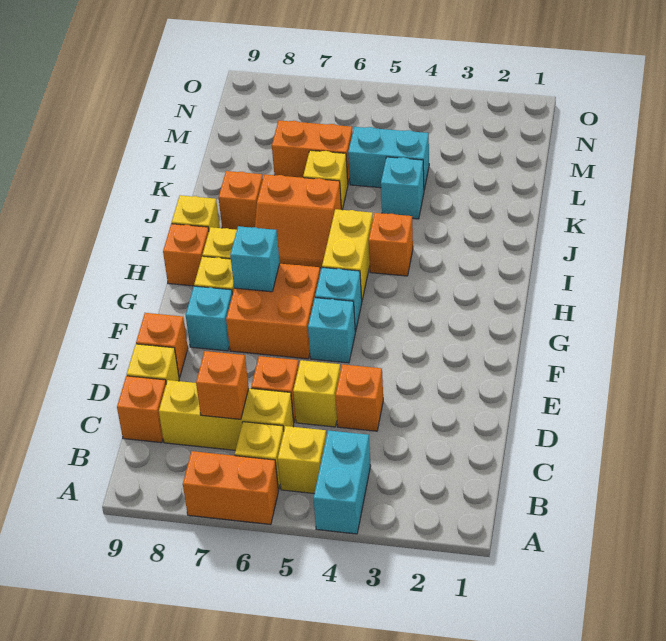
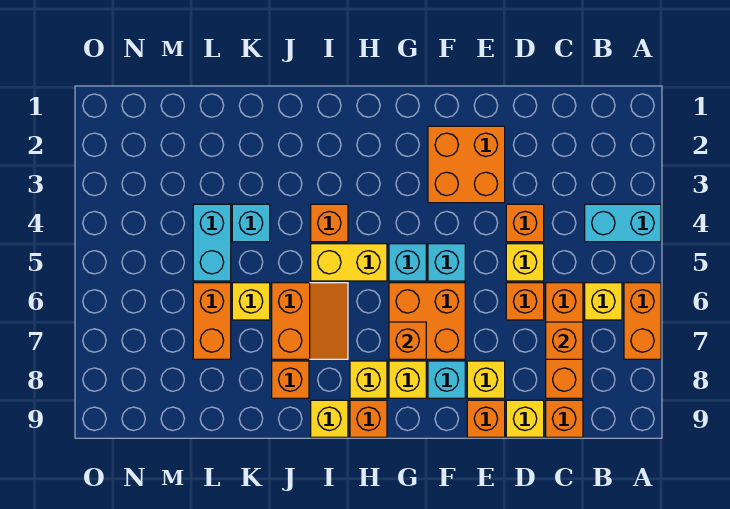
yellow brick B5 level 1 -> yellow brick E8 level 1
yellow brick C6:C8 level 1 -> orange brick C6:C8 level 1
none -> orange brick E2:F3 level 1
cyan brick G7 level 2 -> orange brick G7 level 2

